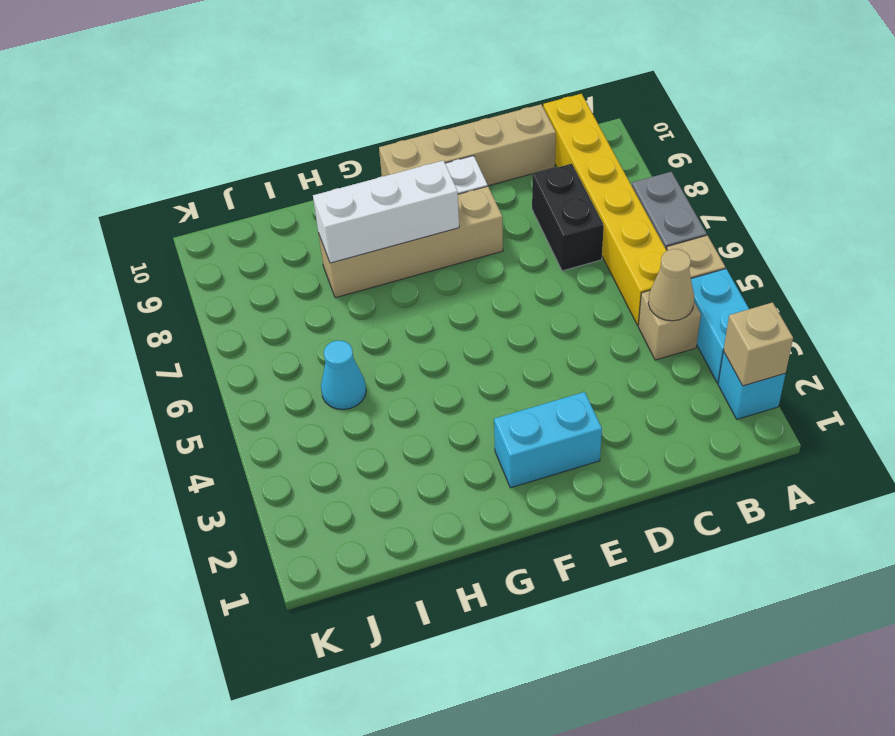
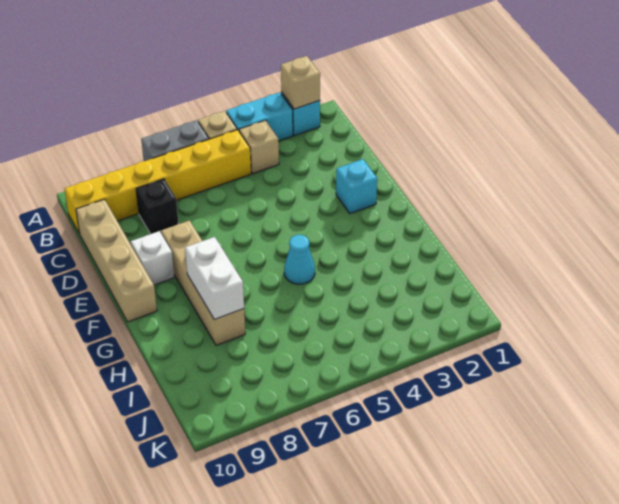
tan cone B4 level 2 -> none
black brick C7:C8 level 1 -> black brick C8 level 1
cyan brick E2:F2 level 1 -> cyan brick E2 level 1
white brick F8:H8 level 2 -> white brick G8:H8 level 2
cyan cone I5 level 1 -> cyan cone G5 level 1

